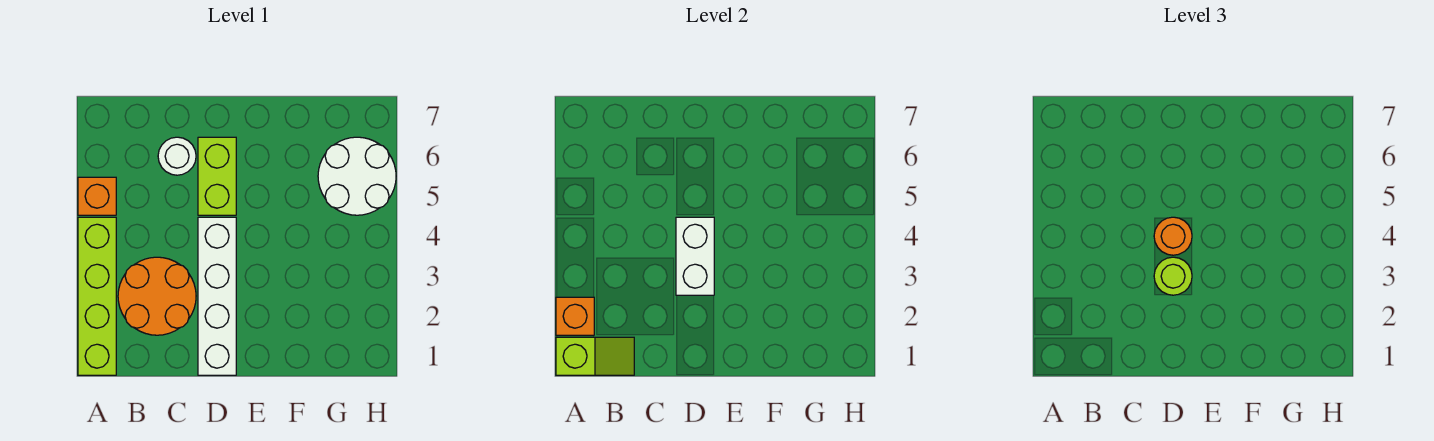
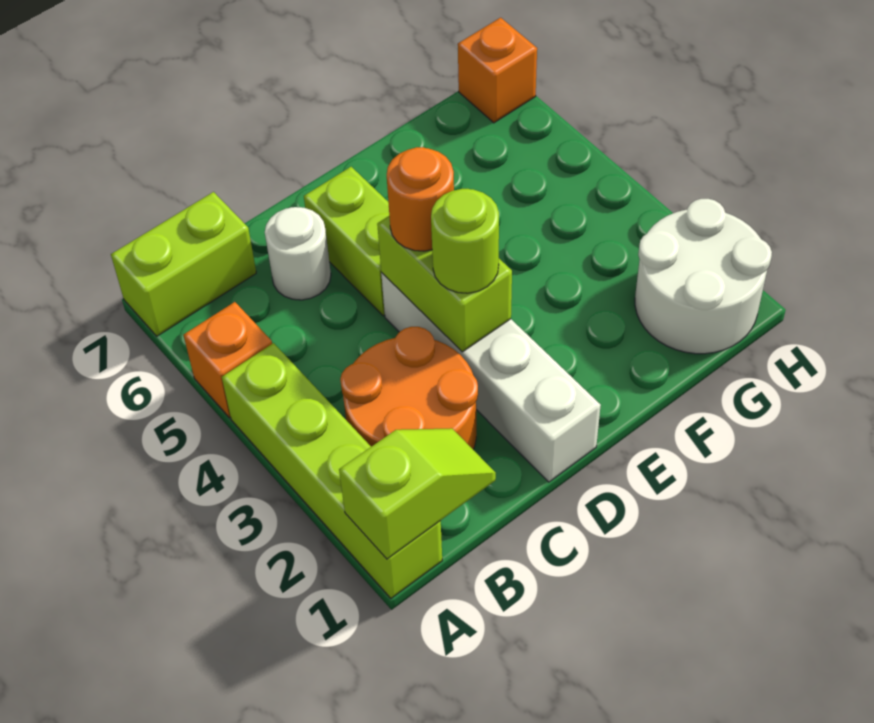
orange brick A2 level 2 -> orange brick H7 level 1
none -> lime brick A7:B7 level 1
white brick D3:D4 level 2 -> lime brick D3:D4 level 2
white round brick G5:H6 level 1 -> white round brick G1:H2 level 1

